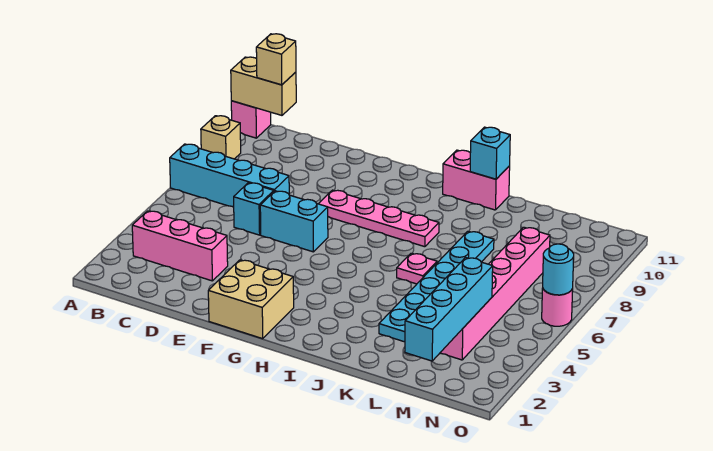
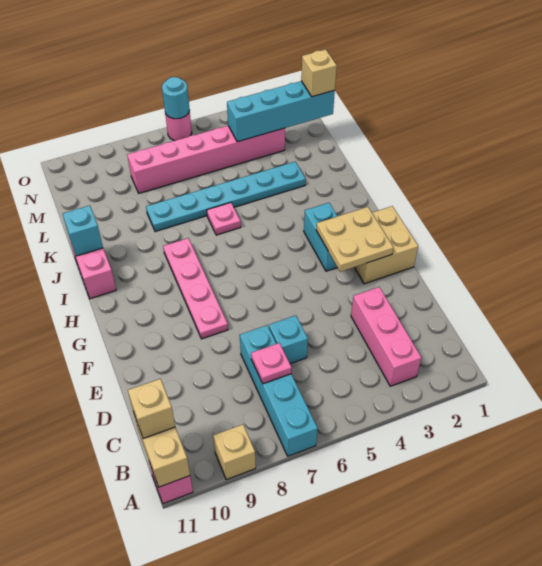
none -> pink plate C7 level 2
cyan brick E6:F6 level 1 -> cyan brick G3:H3 level 1
none -> tan plate F2:G3 level 2
none -> tan brick M1 level 3

